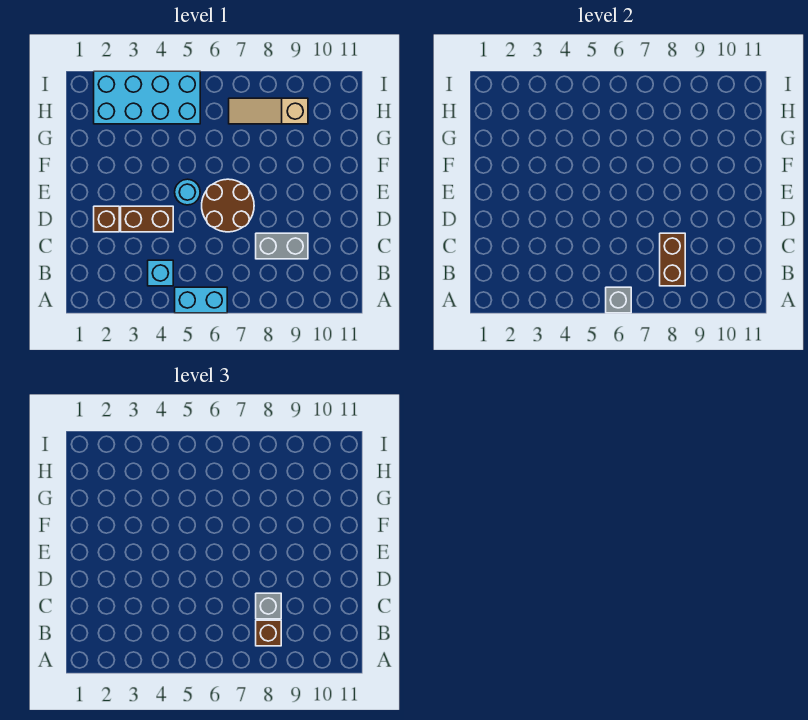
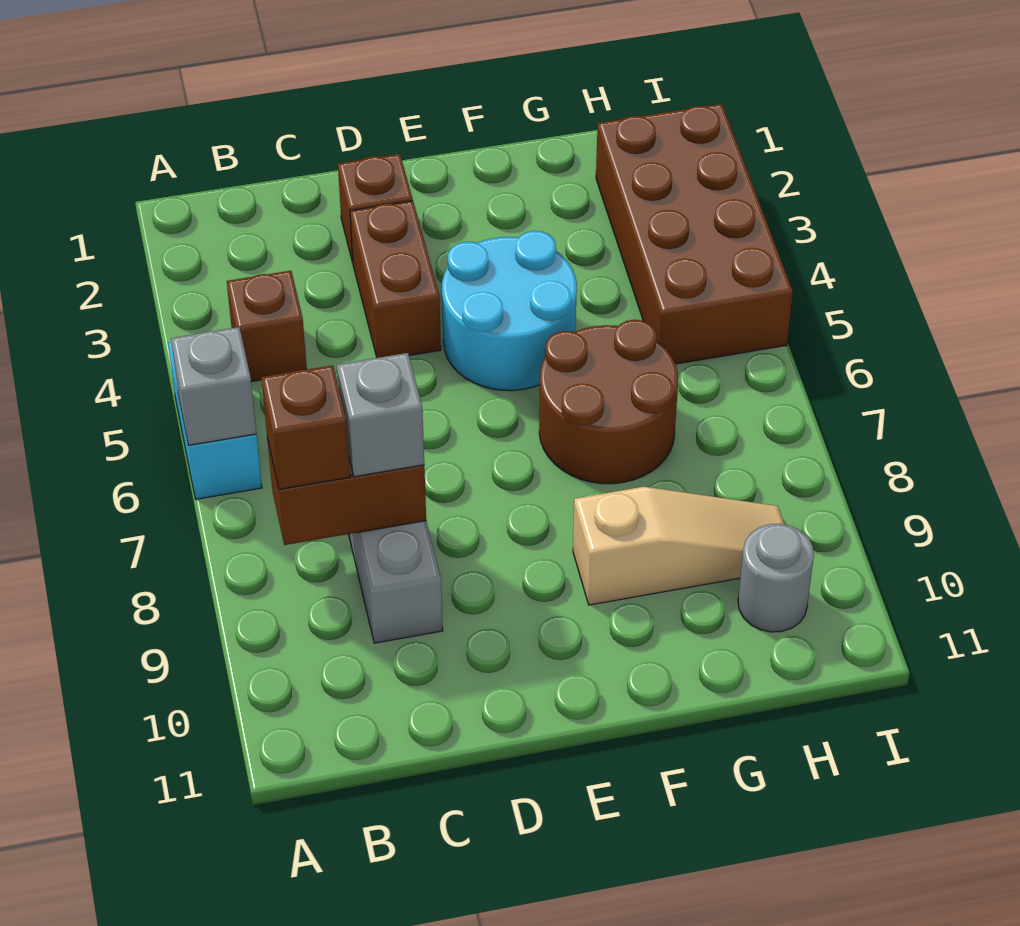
cyan brick B4 level 1 -> brown brick B4 level 1
brown round brick D6:E7 level 1 -> brown round brick F6:G7 level 1
cyan round brick E5 level 1 -> cyan round brick E4:F5 level 1
cyan brick H2:I5 level 1 -> brown brick H2:I5 level 1
tan slope H7:H9 level 1 top 9 -> tan slope F9:H9 level 1 top F
none -> grey round brick H10 level 1

